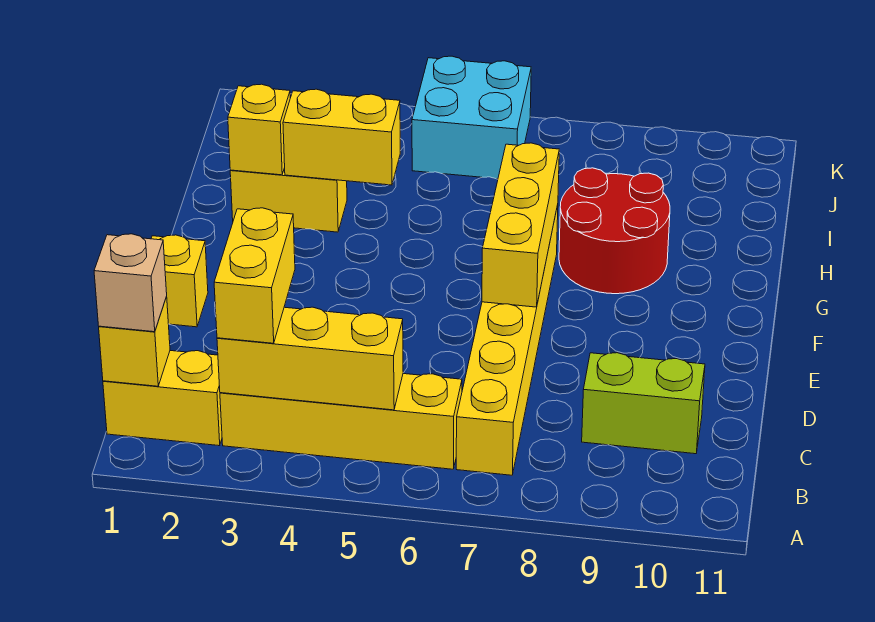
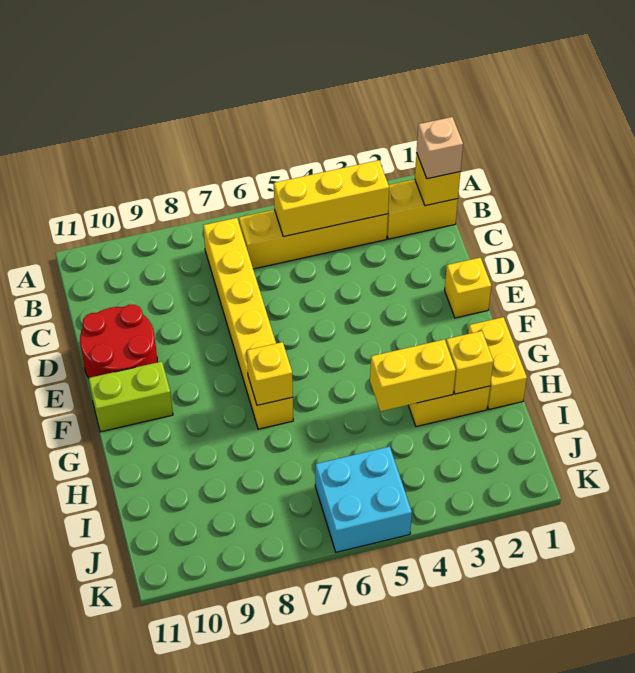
yellow brick B3:C3 level 3 -> yellow brick G1:H1 level 1
lime brick C9:C10 level 1 -> lime brick F10:F11 level 1
yellow brick E7:G7 level 2 -> yellow brick G7 level 2
red round brick G8:H9 level 1 -> red round brick D10:E11 level 1

